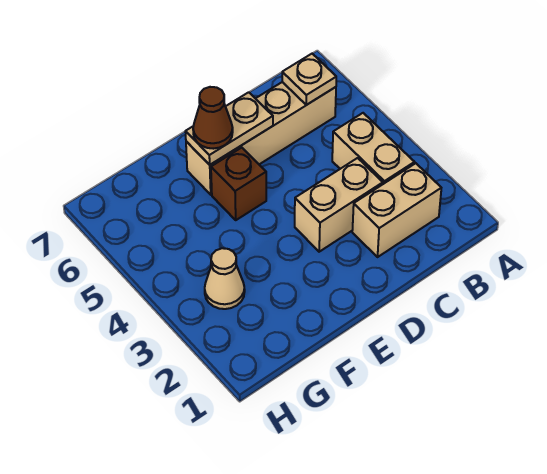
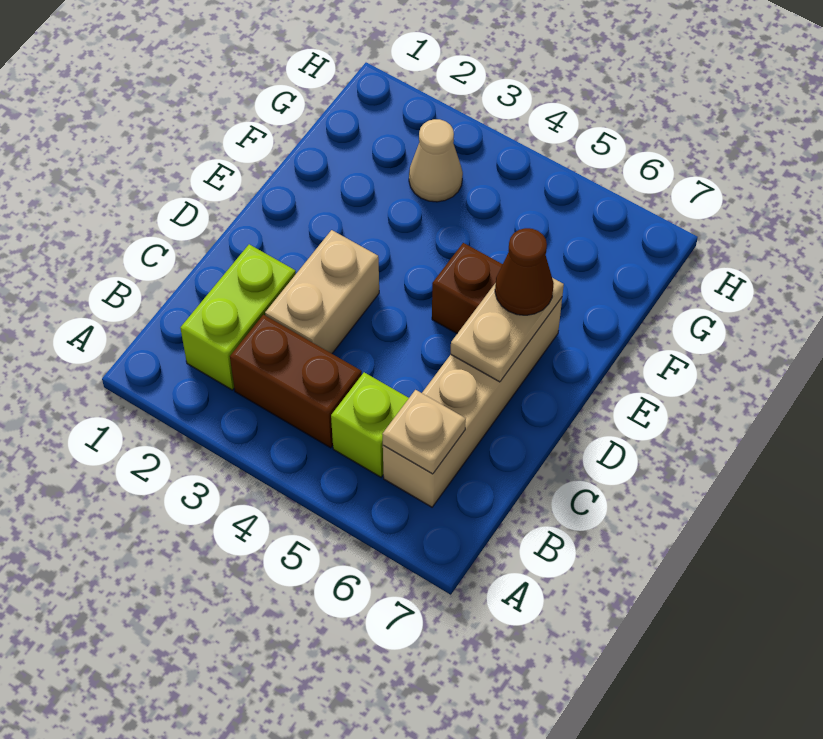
tan brick B2:C2 level 1 -> lime brick B2:C2 level 1
tan brick B3:B4 level 1 -> brown brick B3:B4 level 1
none -> lime brick B5 level 1

